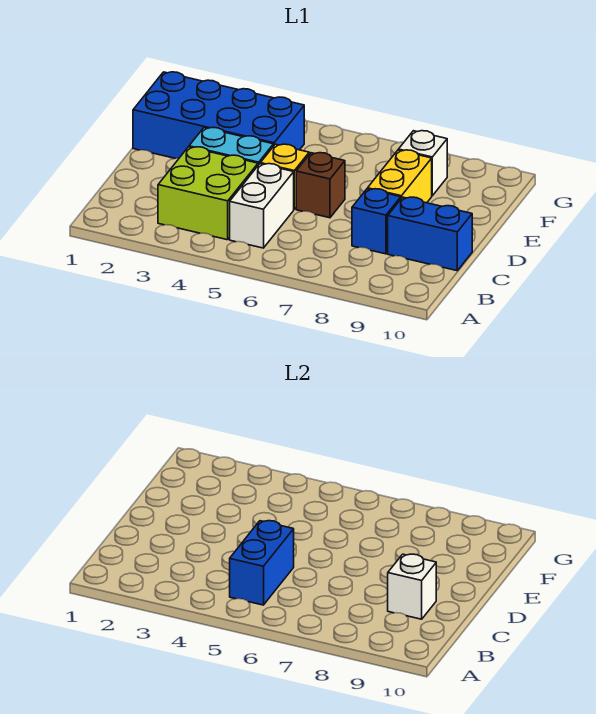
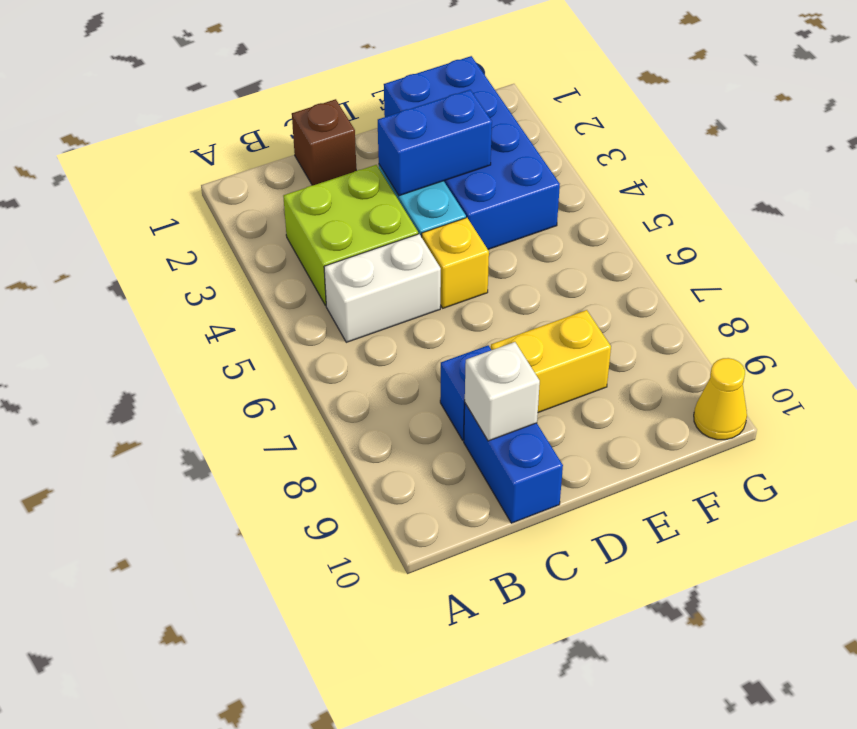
blue brick B5:C5 level 2 -> blue brick D3:E3 level 2
brown brick D6 level 1 -> brown brick C1 level 1
white brick F8 level 1 -> none
none -> yellow cone G10 level 1

